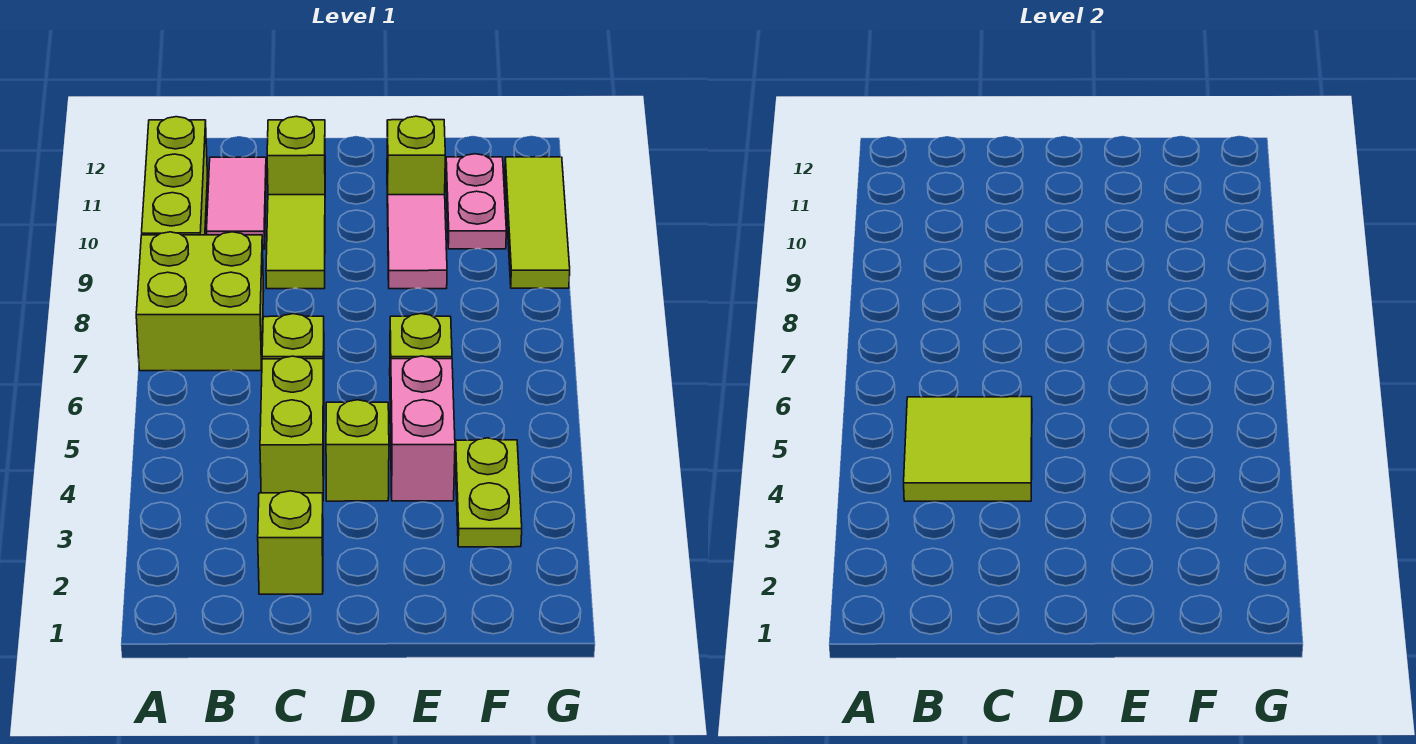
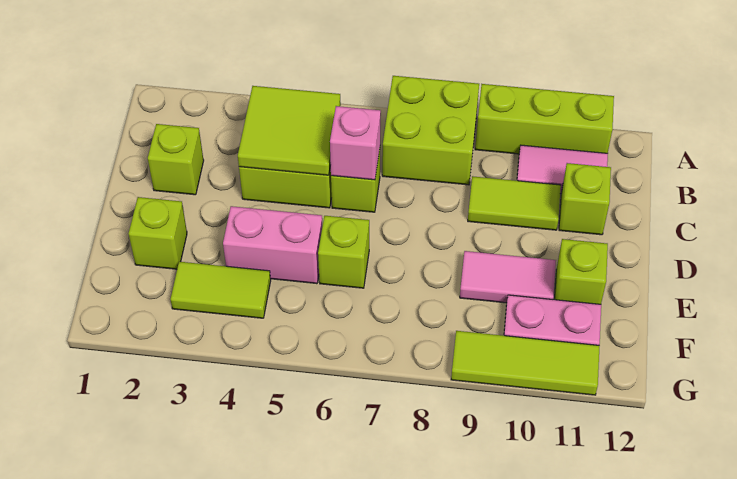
none -> pink brick C6 level 2
lime brick D4 level 1 -> lime brick E2 level 1
lime plate F3:F4 level 1 -> lime tile F3:F4 level 1

